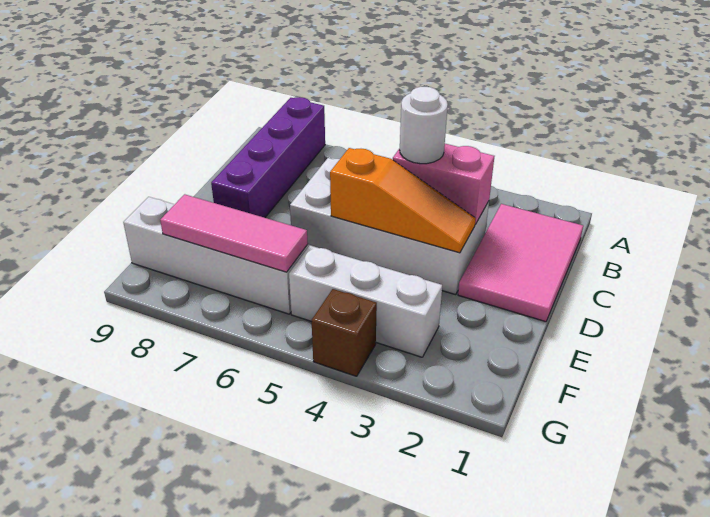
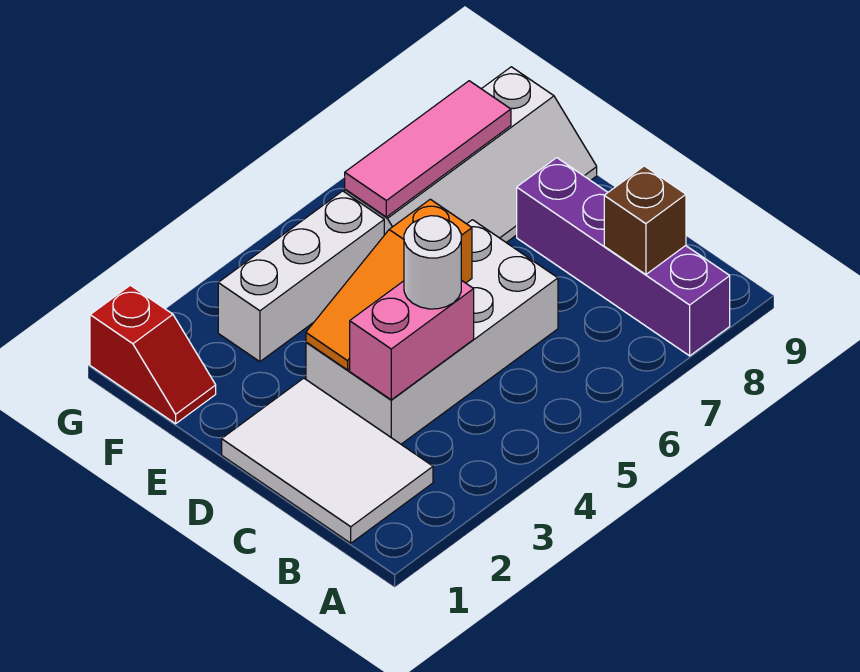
pink tile B1:D2 level 1 -> white tile B1:D2 level 1
none -> red slope F1:G1 level 1 top G
brown brick G4 level 1 -> brown brick B8 level 2

